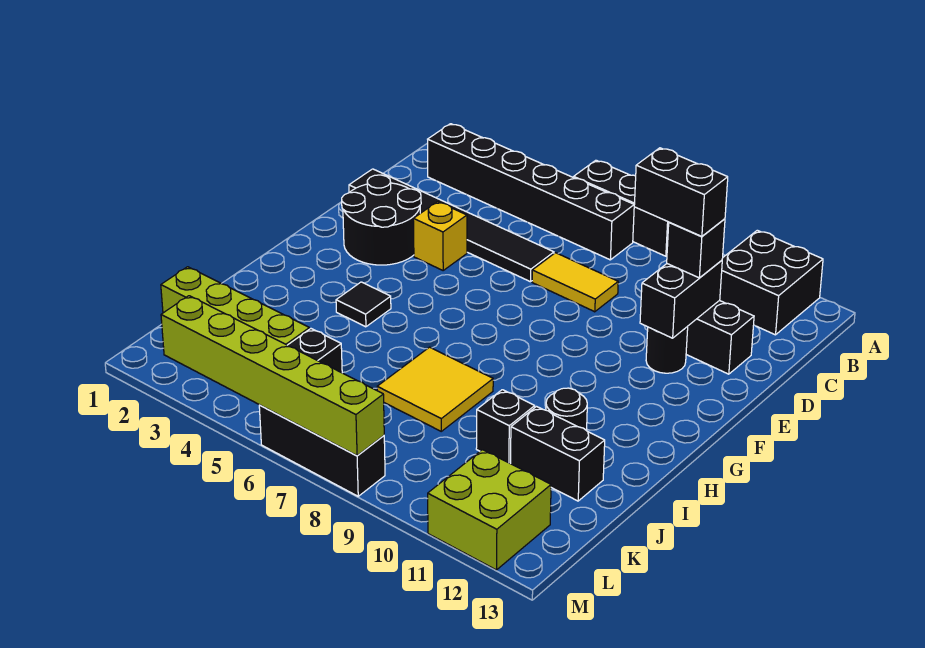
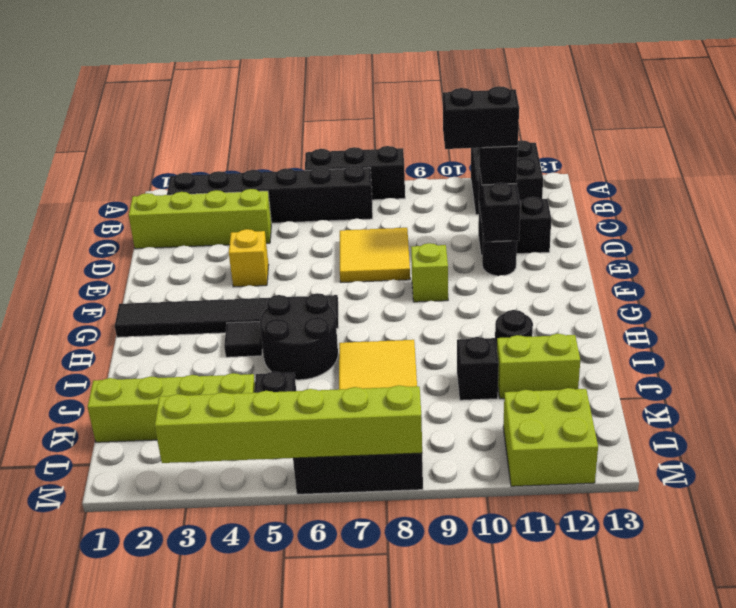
none -> lime brick C1:C4 level 1
black tile D1:D6 level 1 -> black tile G1:G6 level 1
yellow tile D7:D8 level 1 -> yellow tile D7:E8 level 1
black round brick E2:F3 level 1 -> black round brick H5:I6 level 1
none -> lime brick F9 level 1
black brick J11:J12 level 1 -> lime brick J11:J12 level 1

